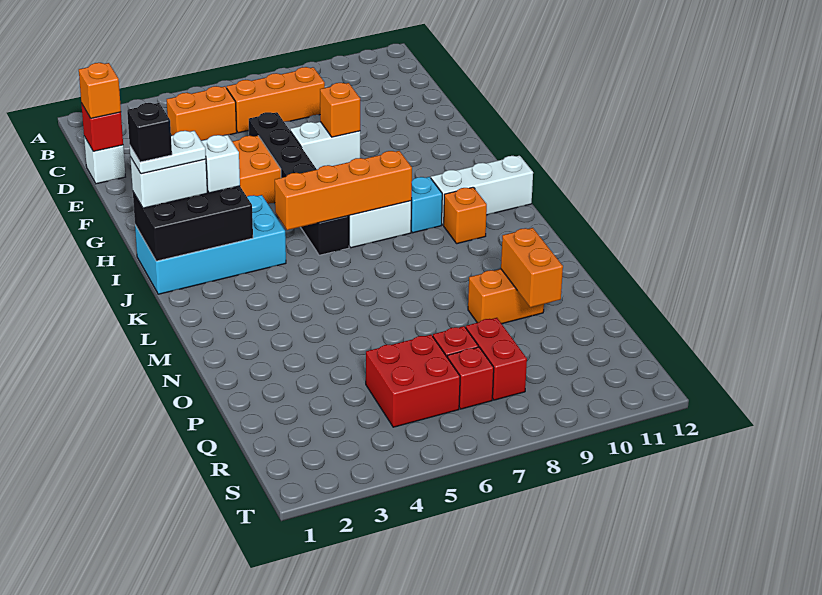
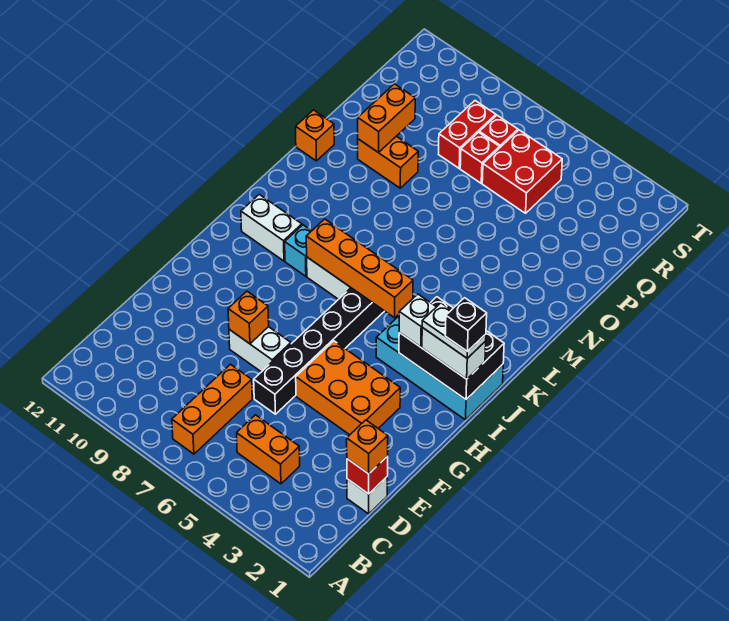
orange brick C6:C8 level 1 -> orange brick B7:D7 level 1
white brick J10:J12 level 1 -> white brick J10:J11 level 1
orange brick K10 level 1 -> orange brick N12 level 1

